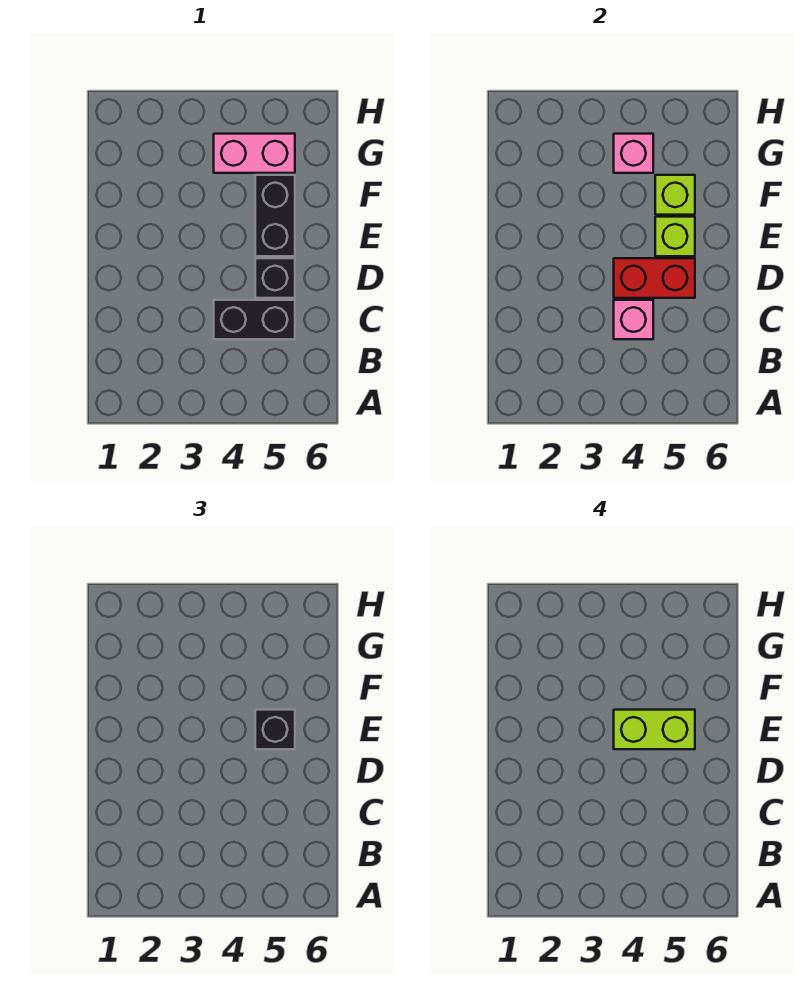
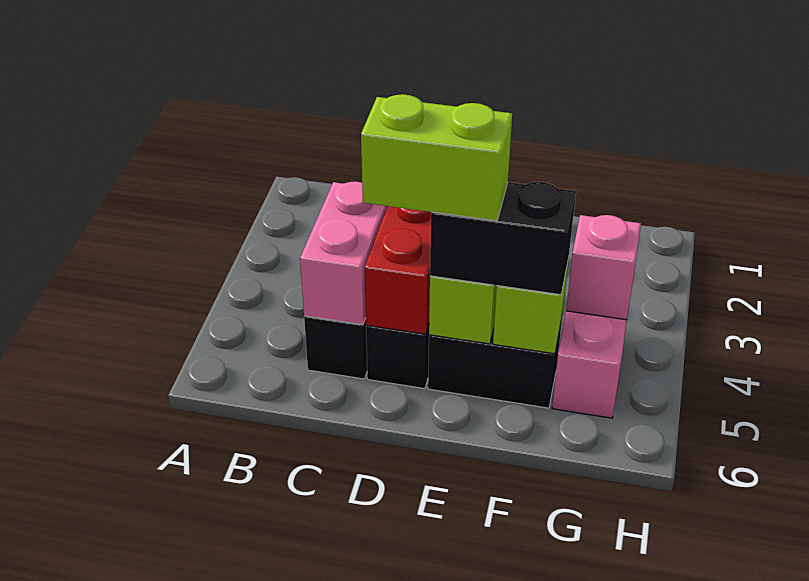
pink brick C4 level 2 -> pink brick C4:C5 level 2
lime brick E4:E5 level 4 -> lime brick D5:E5 level 4
black brick E5 level 3 -> black brick E5:F5 level 3

